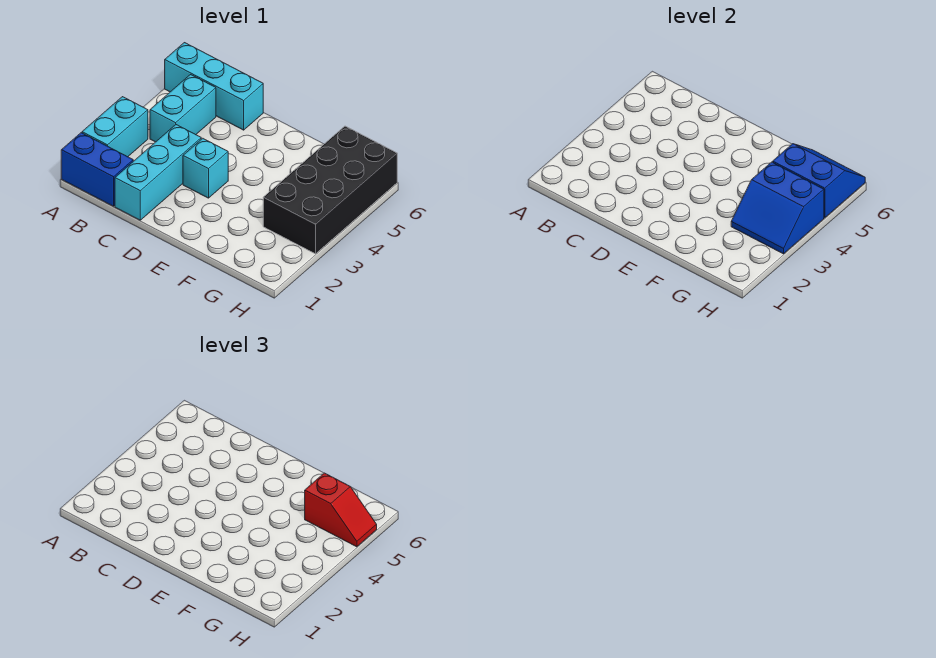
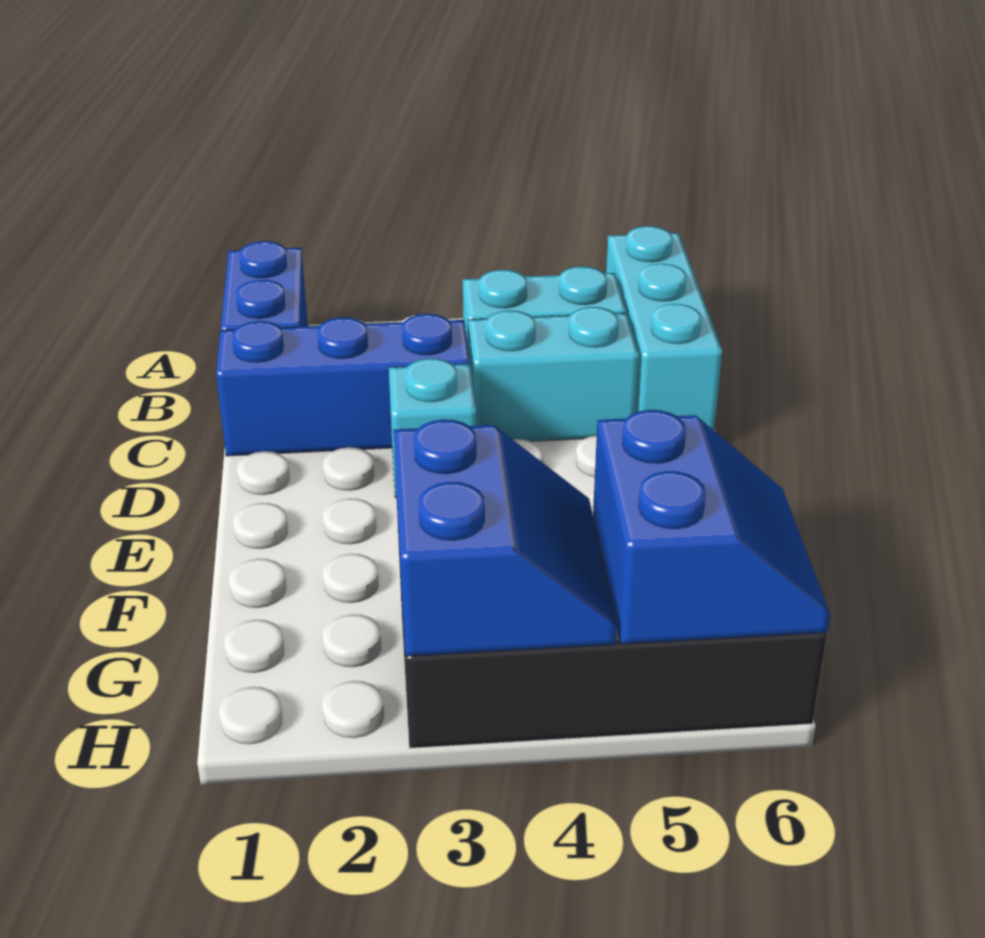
cyan brick A2:A3 level 1 -> cyan brick C4:C5 level 1
cyan brick C1:C3 level 1 -> blue brick C1:C3 level 1
blue slope G3:H4 level 2 top 4 -> blue slope G3:H4 level 2 top 3
red slope G5:H5 level 3 top G -> none

